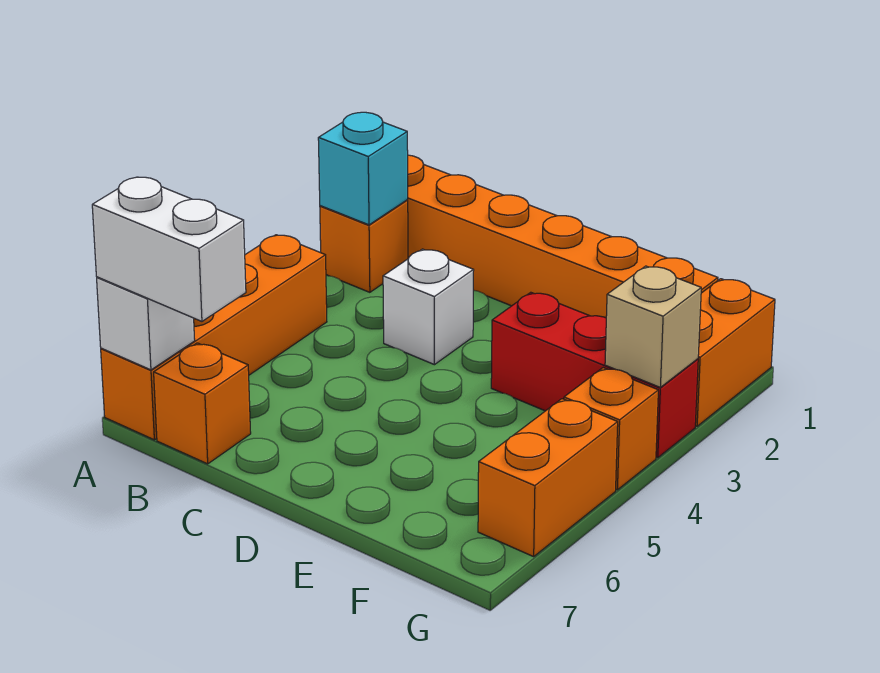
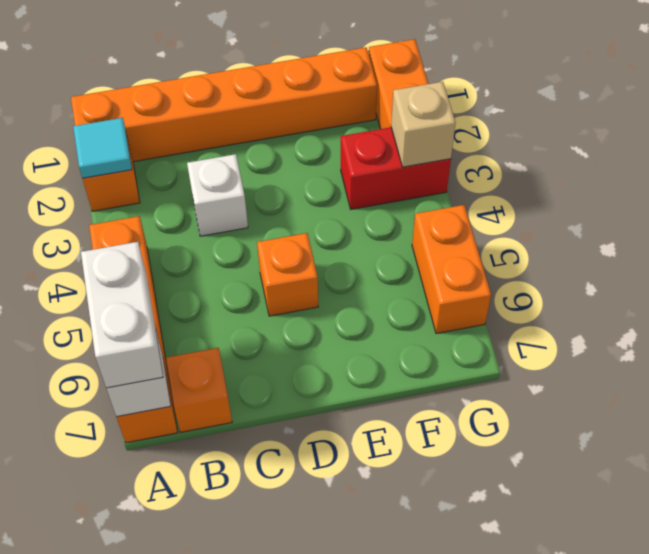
cyan brick A2 level 2 -> cyan tile A2 level 2
white brick A7:B7 level 3 -> white brick A6:A7 level 3
red brick E3:G3 level 1 -> red brick F3:G3 level 1
orange brick G4 level 1 -> orange brick D5 level 1

